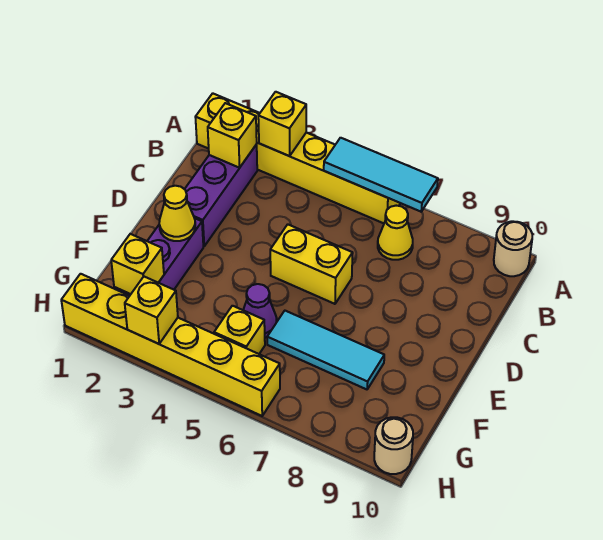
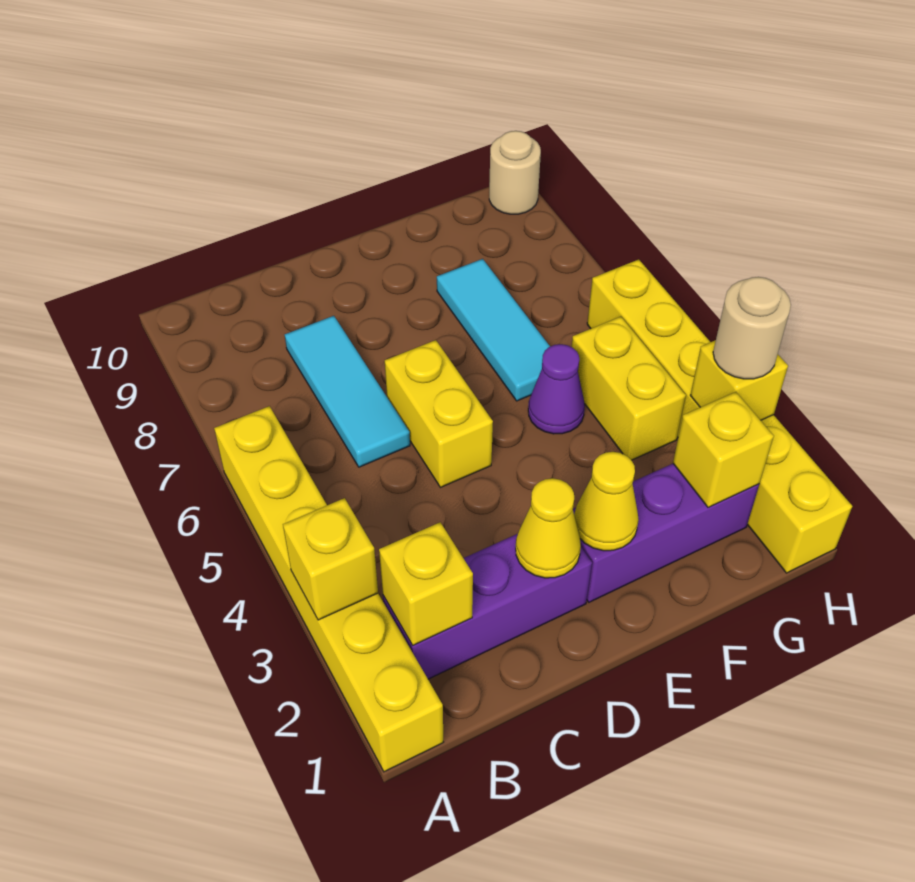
cyan tile A5:A7 level 2 -> cyan tile C6:C8 level 1
tan round brick A10 level 1 -> tan round brick H3 level 3
yellow cone B7 level 1 -> yellow cone D2 level 2
yellow brick G5 level 1 -> yellow brick G4:G5 level 1

